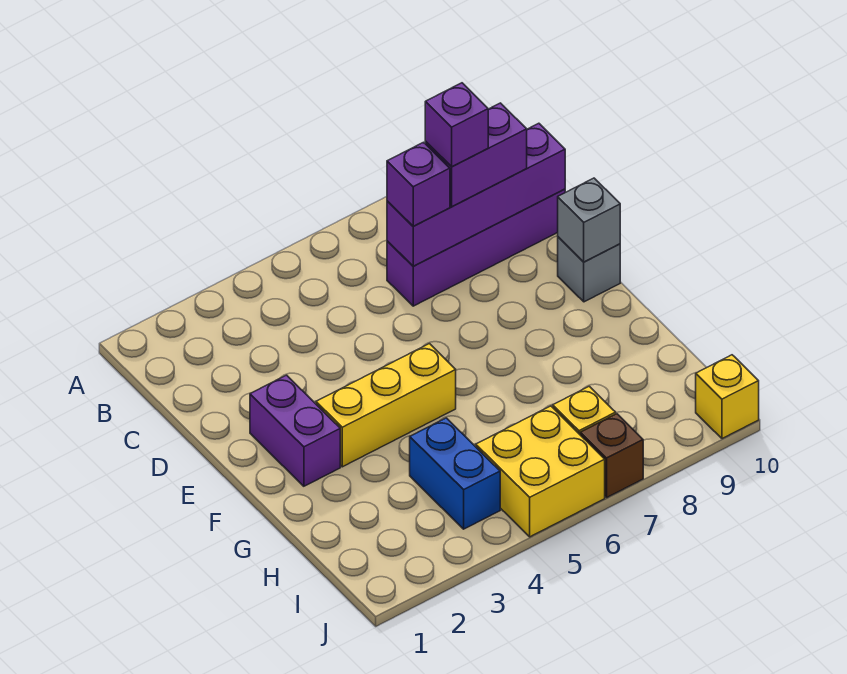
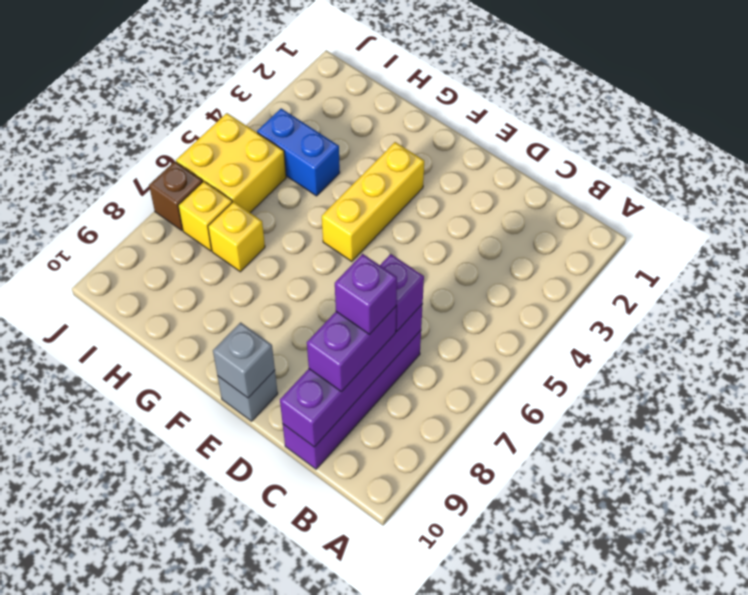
purple brick E2:F2 level 1 -> none
yellow brick J10 level 1 -> yellow brick H7 level 1

